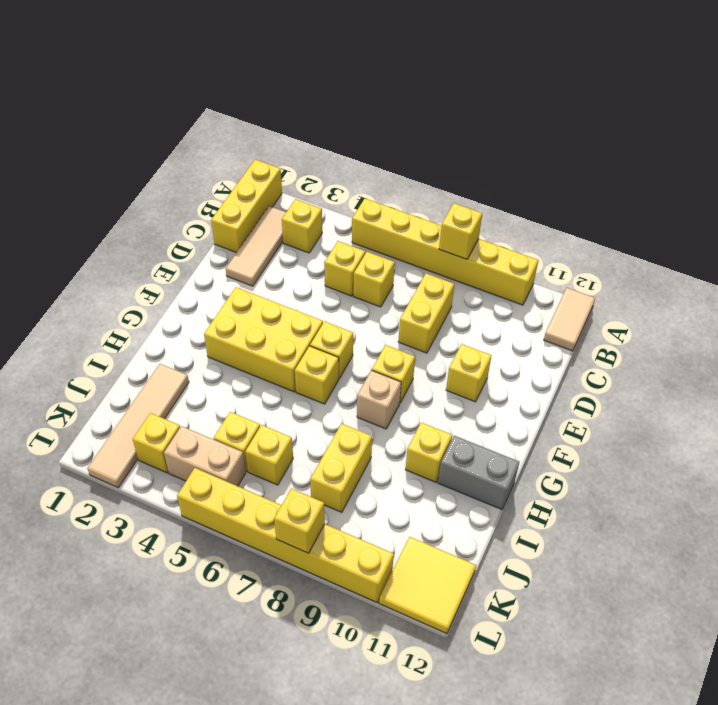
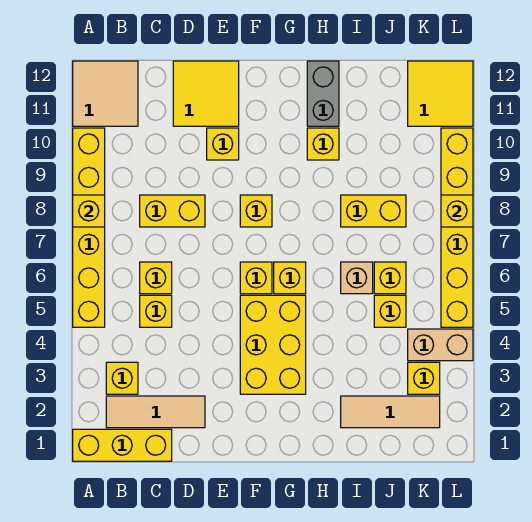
tan tile A12:B12 level 1 -> tan tile A11:B12 level 1
none -> yellow tile D11:E12 level 1
tan brick G8 level 1 -> tan brick I6 level 1
tan tile I2:L2 level 1 -> tan tile I2:K2 level 1
tan brick K4:K5 level 1 -> tan brick K4:L4 level 1

